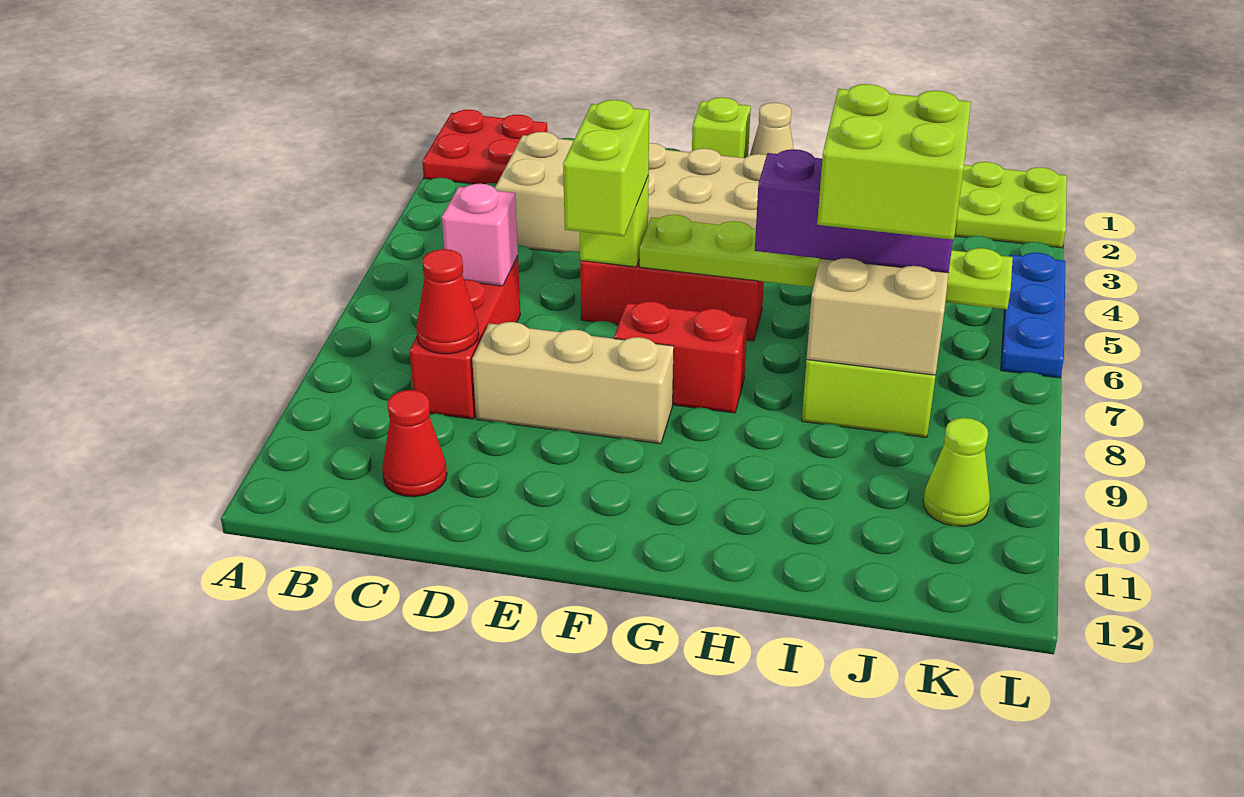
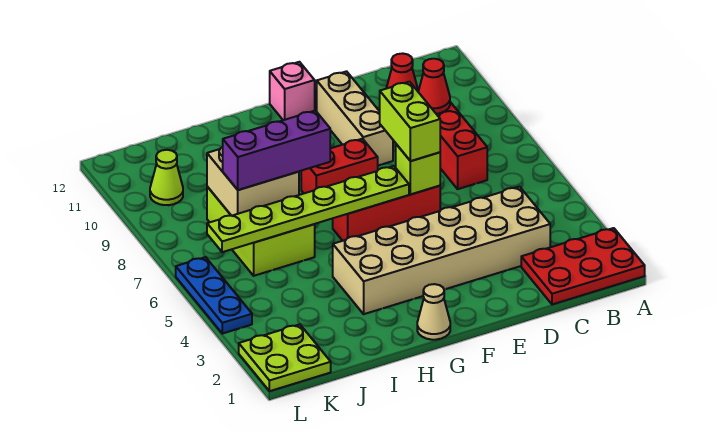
red plate A1:B2 level 1 -> red plate A1:C2 level 1
pink brick C7 level 2 -> pink brick F12 level 1
tan brick D9:F9 level 1 -> tan brick E9:E11 level 1
lime brick F1 level 1 -> none
lime brick I7:J8 level 4 -> none

